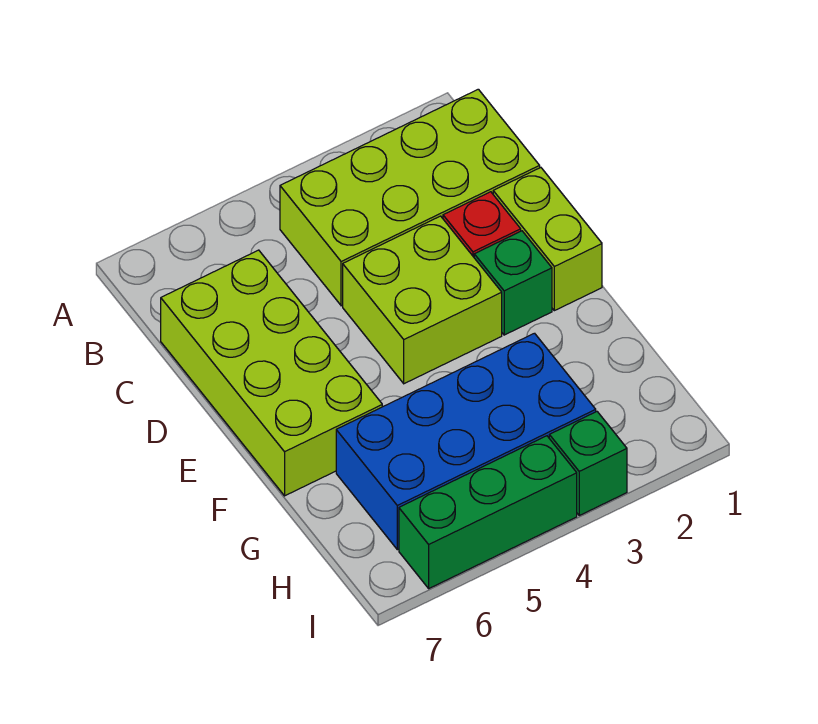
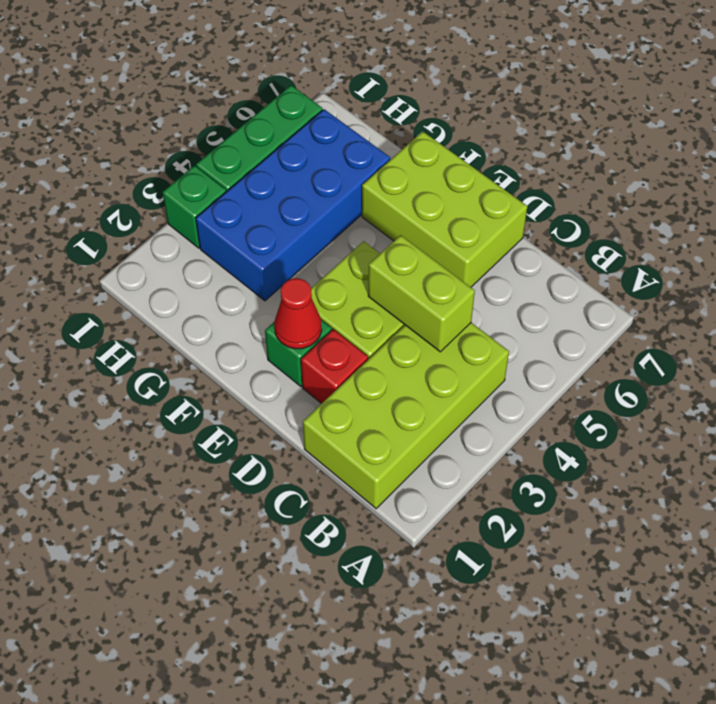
lime brick C6:F7 level 1 -> lime brick D6:F7 level 1
lime brick D1:E1 level 1 -> lime brick C4:D4 level 2
none -> red cone E2 level 2

